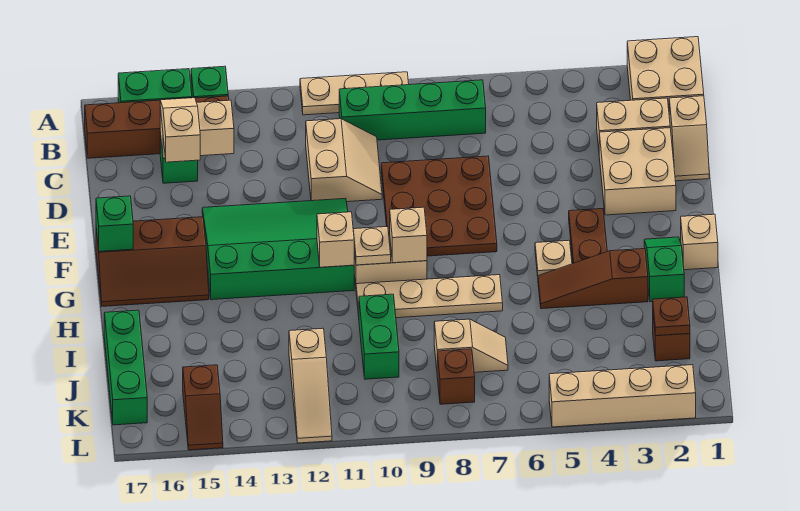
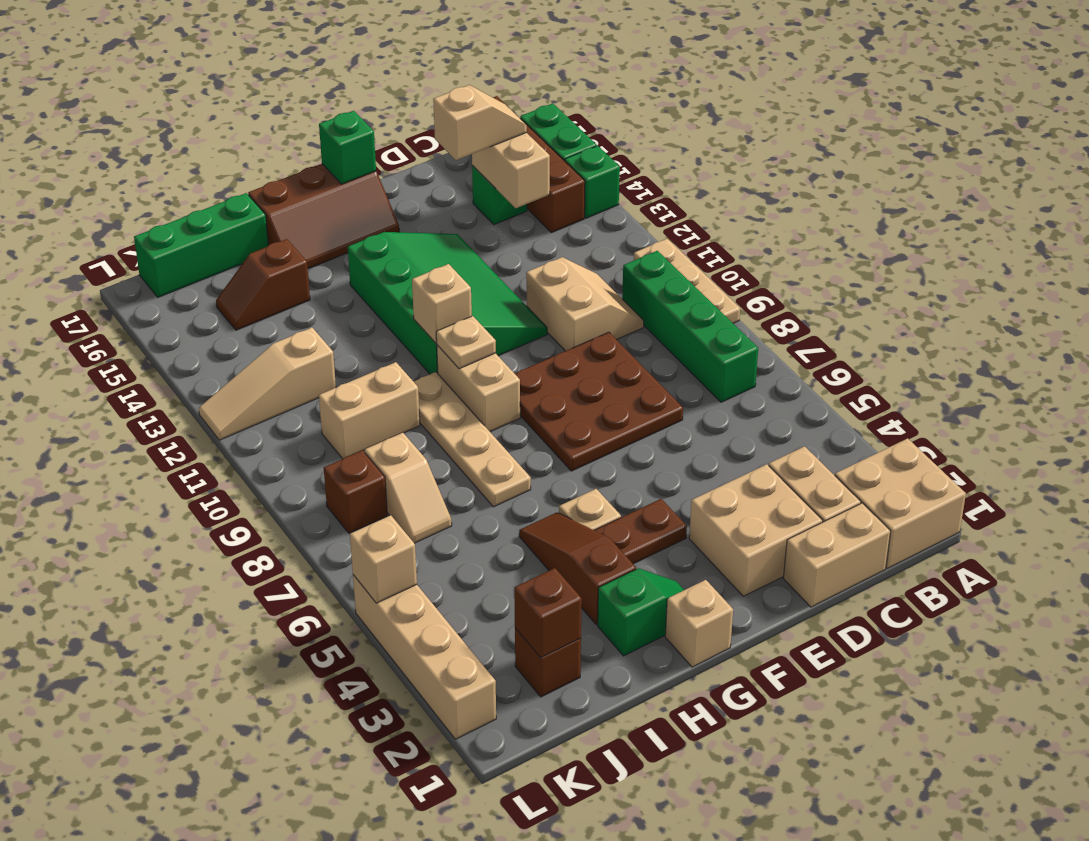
tan slope C1:D1 level 1 top C -> tan brick C1:D1 level 1
tan slope C10:D11 level 1 top 11 -> tan slope C10:D11 level 1 top D
brown slope F15:G17 level 1 top F -> brown slope F16:H17 level 1 top 17
tan brick G9 level 2 -> tan brick L5 level 2
green brick I10:J10 level 1 -> tan brick I10:J10 level 1
brown plate J2 level 2 -> brown brick J2 level 2
brown slope K15:L15 level 1 top K -> brown slope I15:J15 level 1 top I

